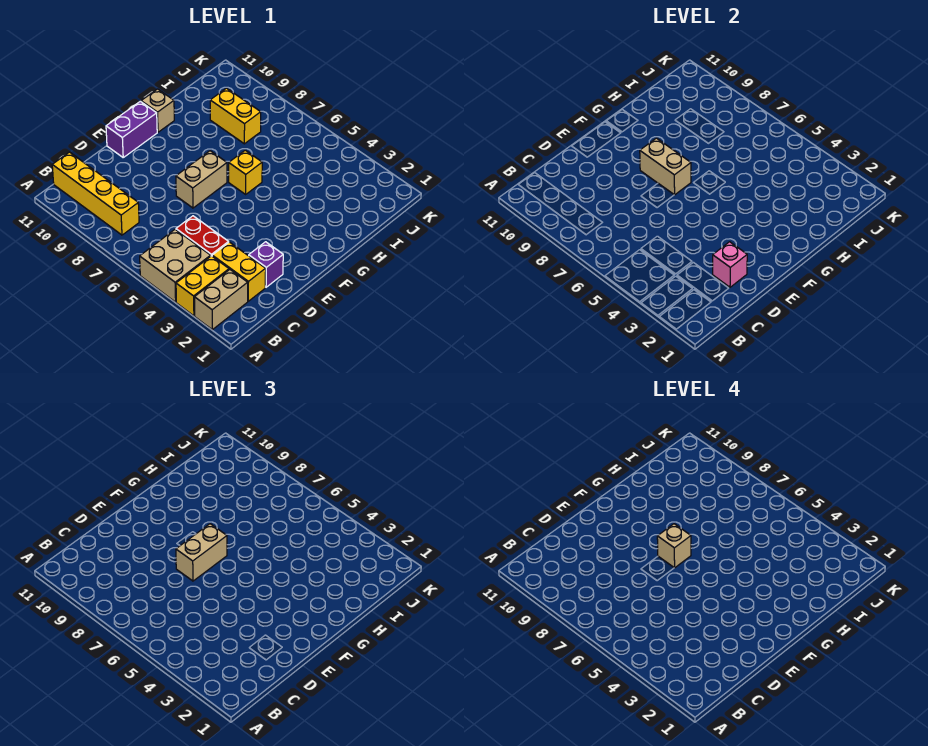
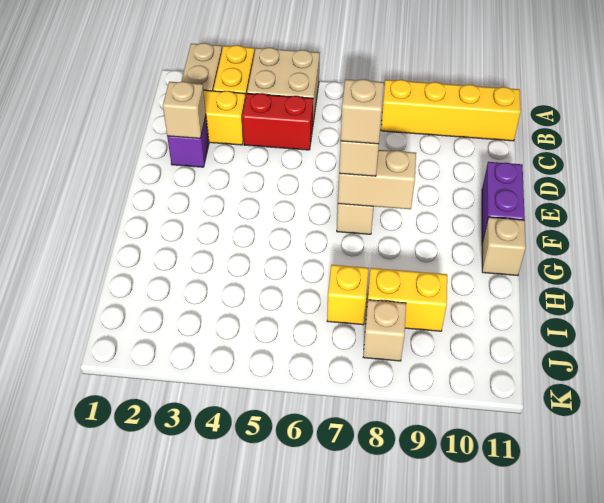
pink brick D2 level 2 -> tan brick D2 level 2
yellow brick G6 level 1 -> yellow brick I7 level 1
none -> tan brick J8 level 1

